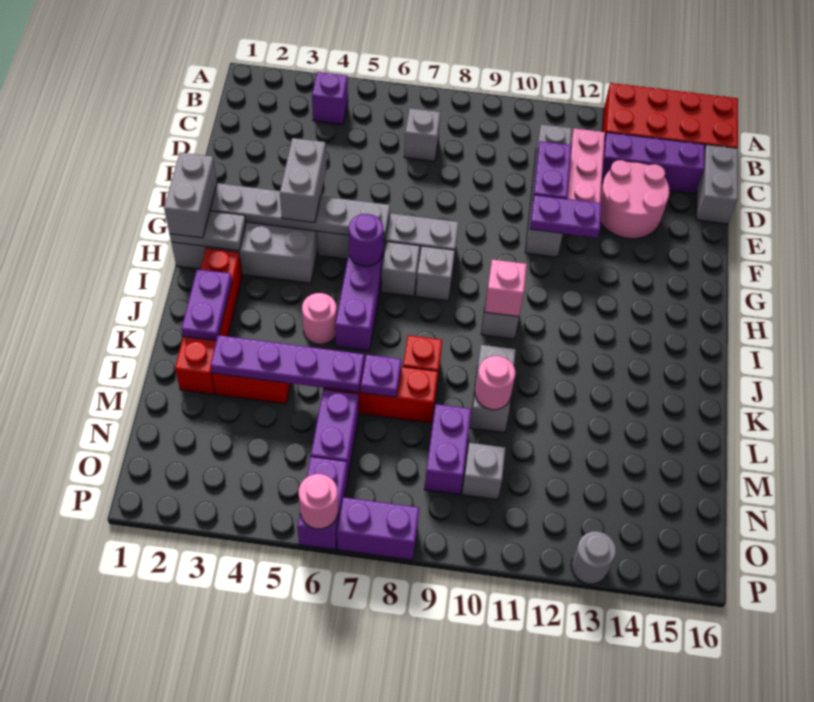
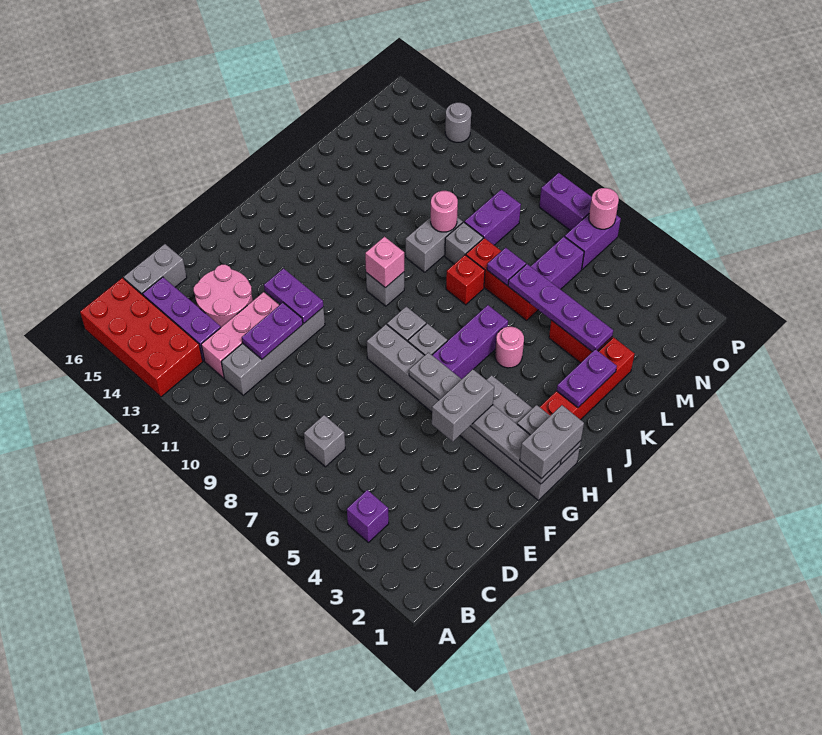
purple round brick H6 level 2 -> none
grey brick N10 level 1 -> grey brick L9 level 1

